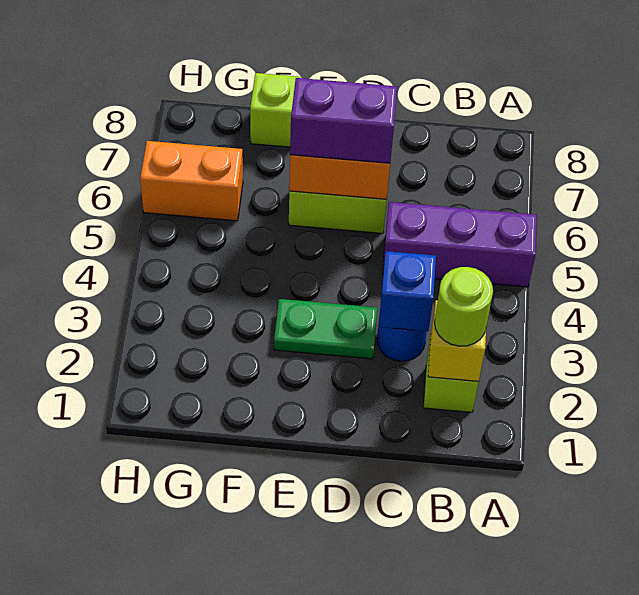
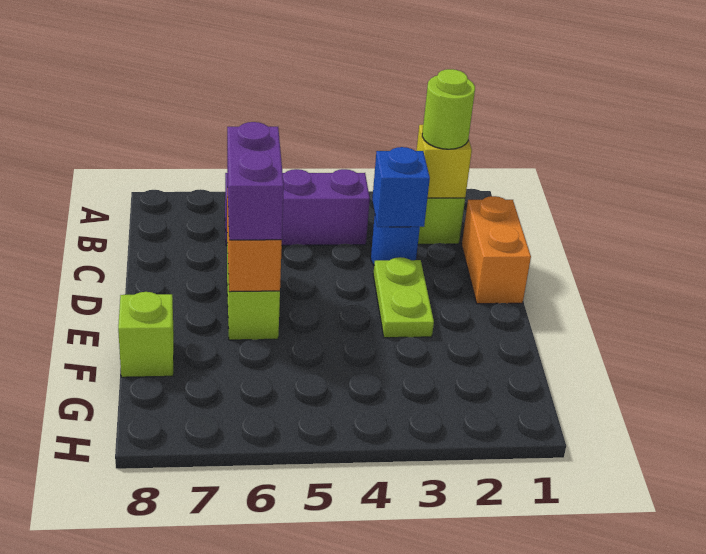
purple brick A5:C5 level 1 -> purple brick B4:B6 level 1
green plate D3:E3 level 1 -> lime plate D3:E3 level 1
orange brick G6:H6 level 1 -> orange brick C1:D1 level 1

